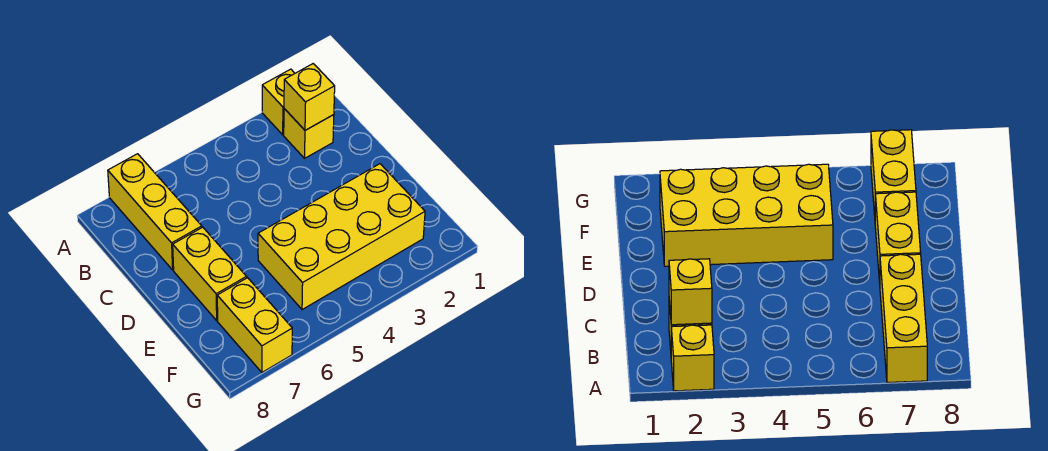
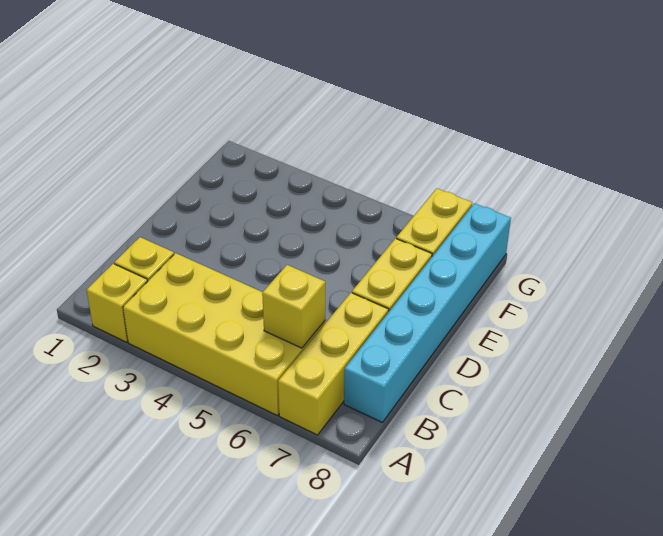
yellow brick B2 level 2 -> yellow brick B6 level 2
none -> cyan brick B8:G8 level 1
yellow brick E2:F5 level 1 -> yellow brick A3:B6 level 1

